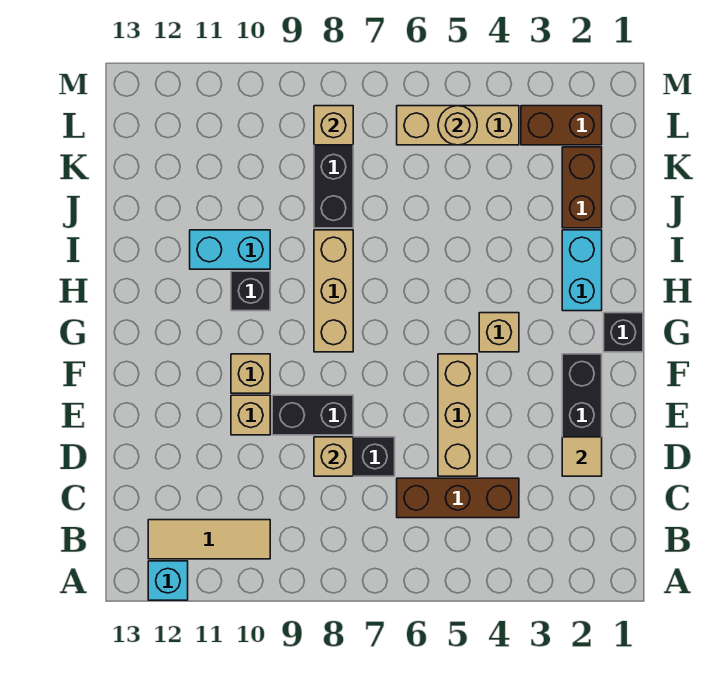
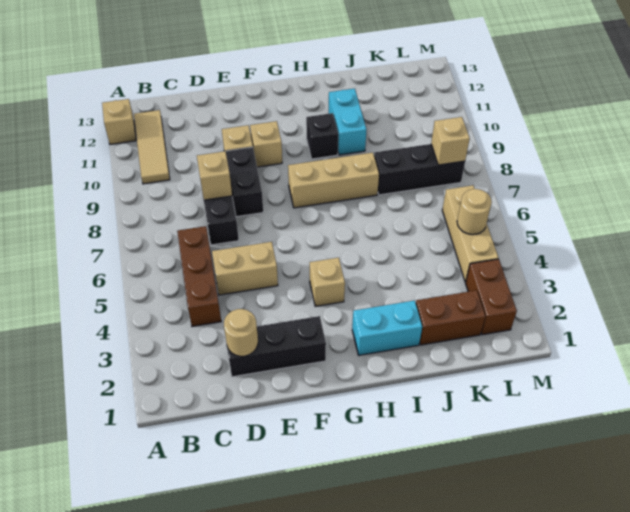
cyan brick A12 level 1 -> tan brick A12 level 1
tan tile D2 level 2 -> tan round brick D2 level 2
tan brick D5:F5 level 1 -> tan brick D5:E5 level 1
black brick G1 level 1 -> none

